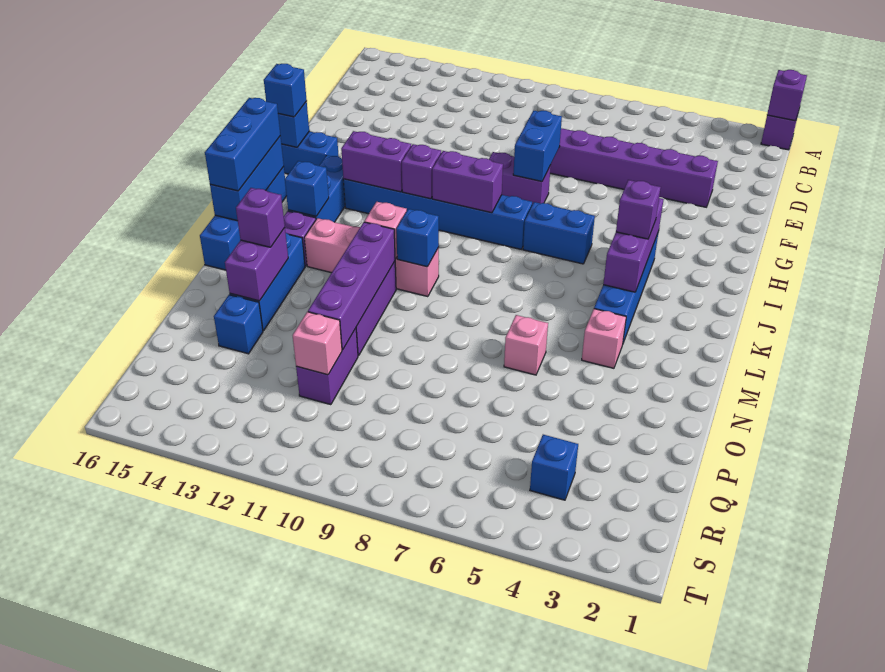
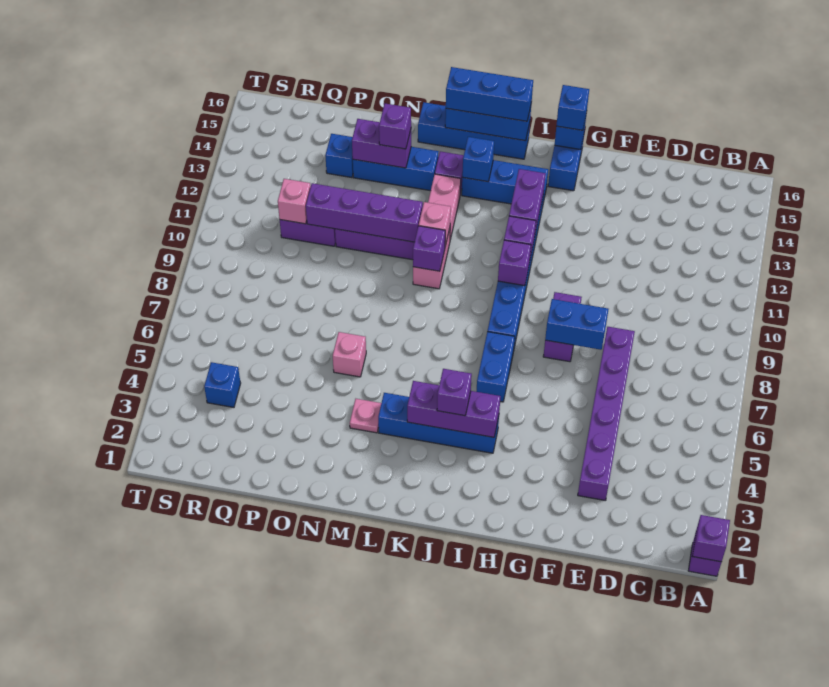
purple brick I9:I10 level 2 -> purple brick I10 level 2
blue brick L10 level 2 -> purple brick L10 level 2
pink brick M4 level 1 -> pink plate M4 level 1

